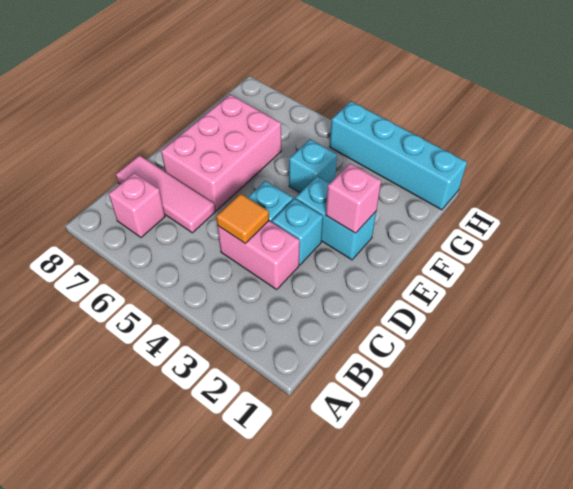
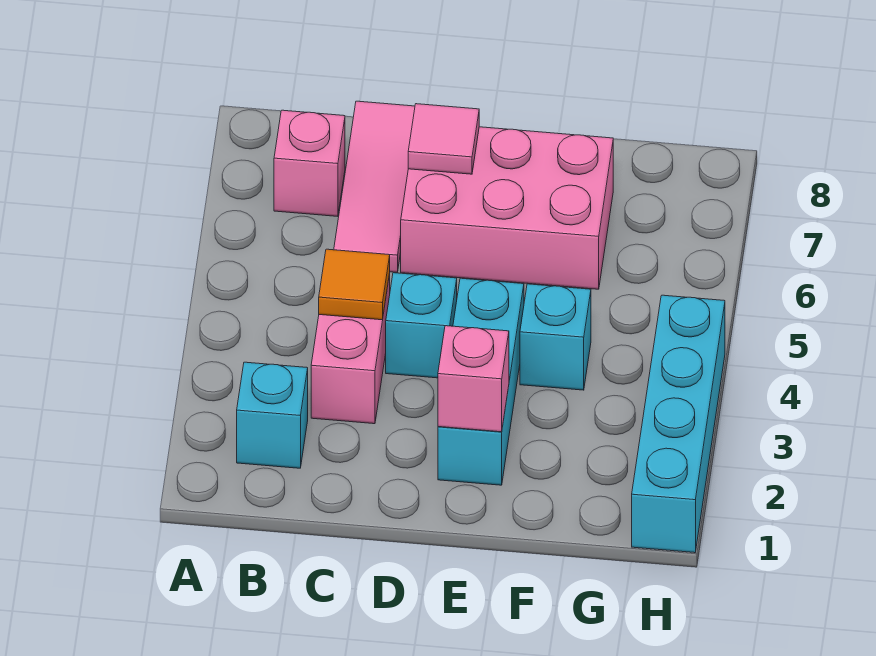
cyan brick D3 level 1 -> cyan brick B2 level 1
none -> pink tile D7 level 2
cyan brick E2:E3 level 1 -> cyan brick E2:E4 level 1

